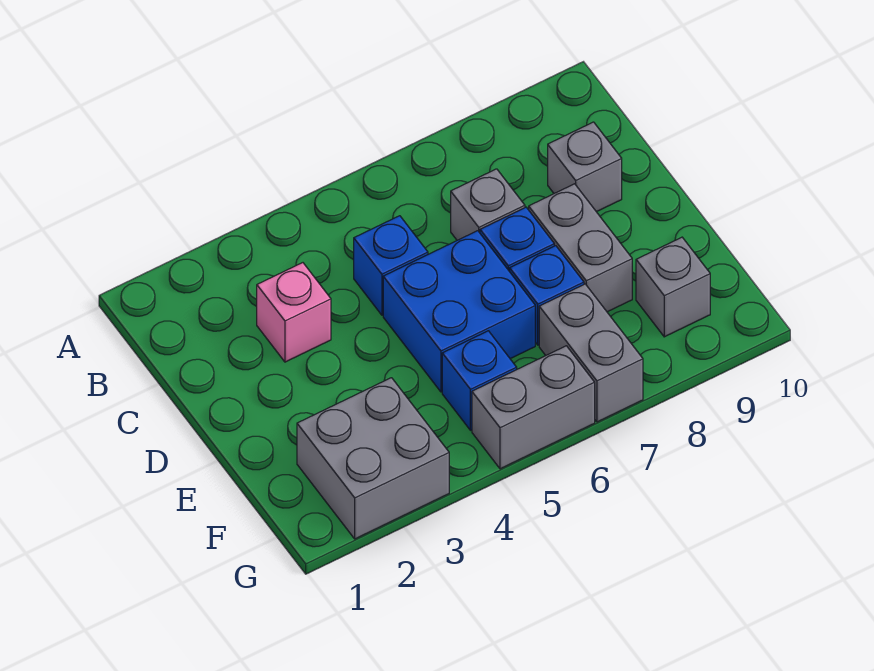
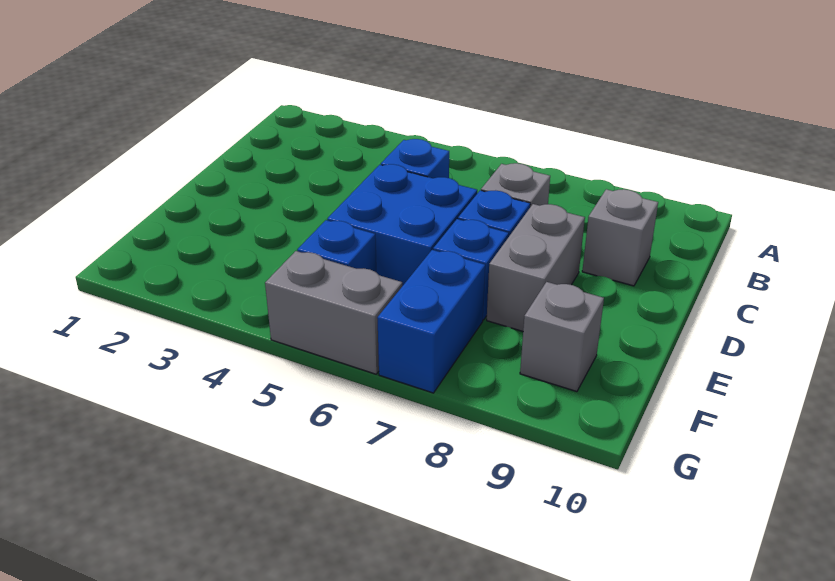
pink brick C3 level 1 -> none
grey brick F2:G3 level 1 -> none
grey brick F7:G7 level 1 -> blue brick F7:G7 level 1

